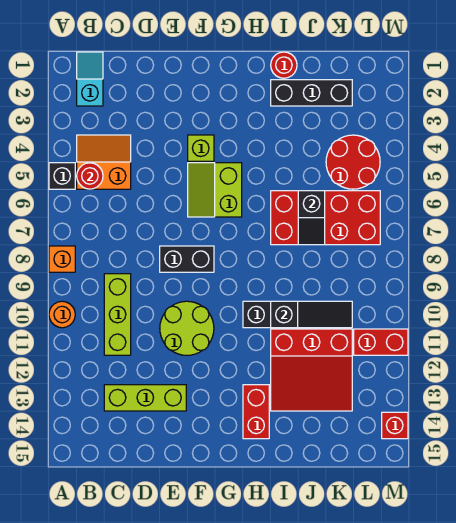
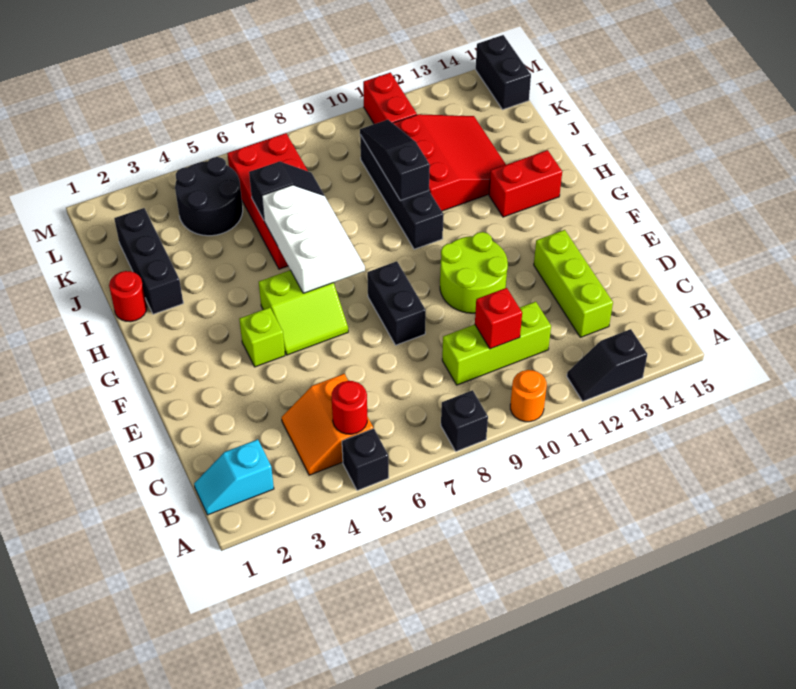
orange brick A8 level 1 -> black brick A8 level 1
none -> black slope A12:A13 level 1 top 13
none -> white slope G6:I7 level 2 top 6
red round brick K4:L5 level 1 -> black round brick K4:L5 level 1
none -> black brick L15:M15 level 1
red brick M14 level 1 -> red brick C10 level 2

